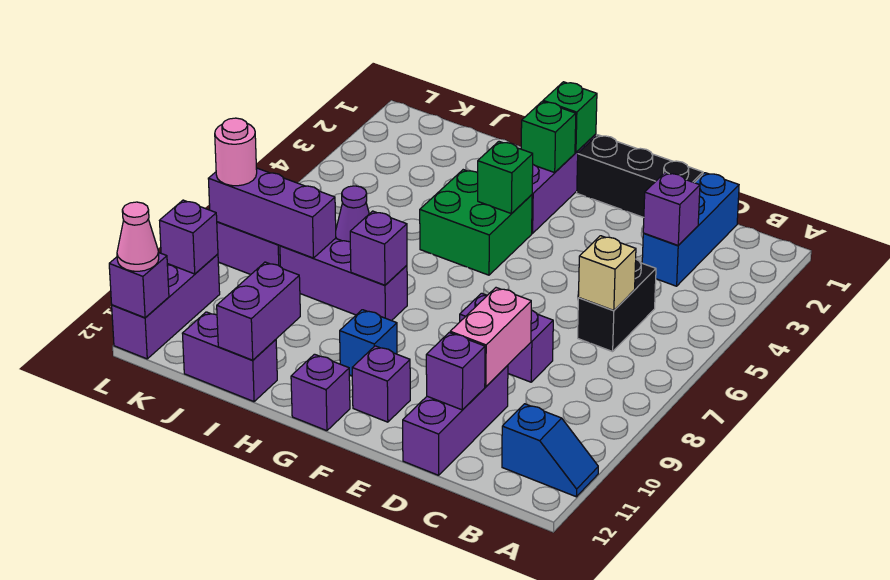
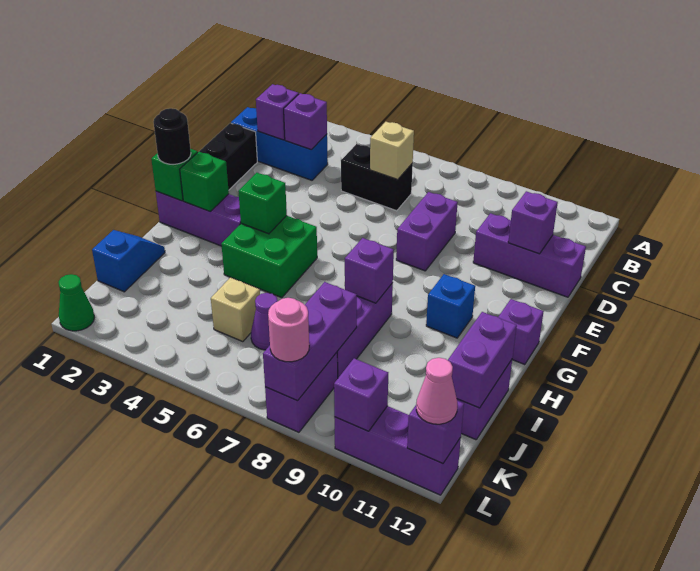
blue slope A11:B11 level 1 top B -> blue slope I1:J1 level 1 top J
pink brick D9:D10 level 2 -> none
purple brick F11 level 1 -> purple brick C2 level 2
none -> black round brick G1 level 3
purple brick I11:I12 level 2 -> purple brick I12:J12 level 2
none -> tan brick J5 level 1
none -> green cone L1 level 1

